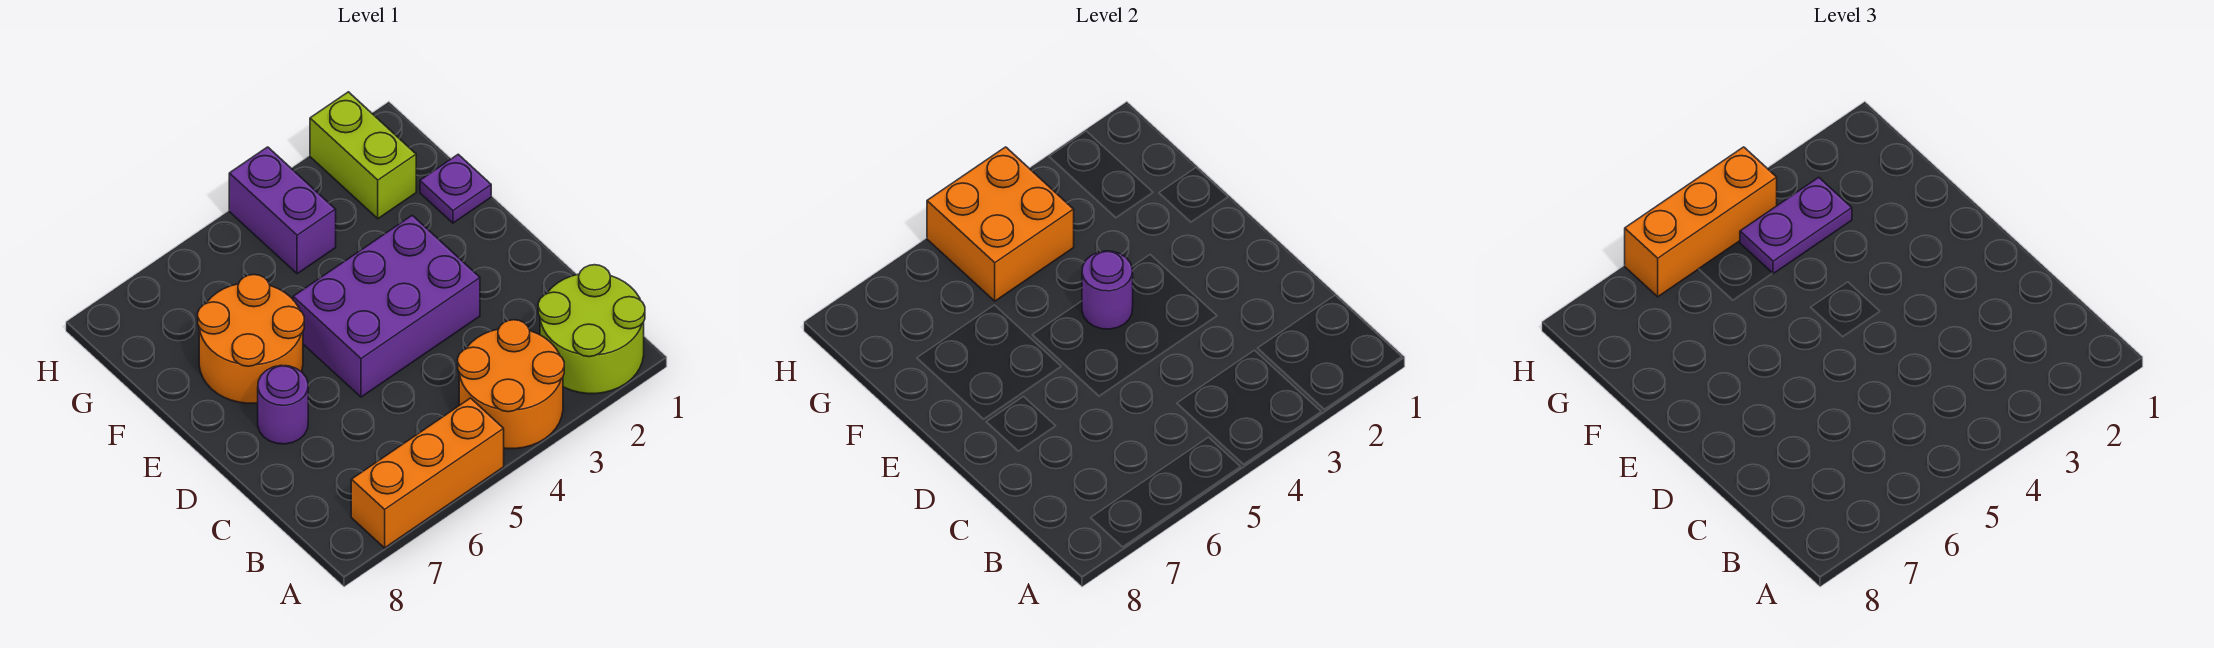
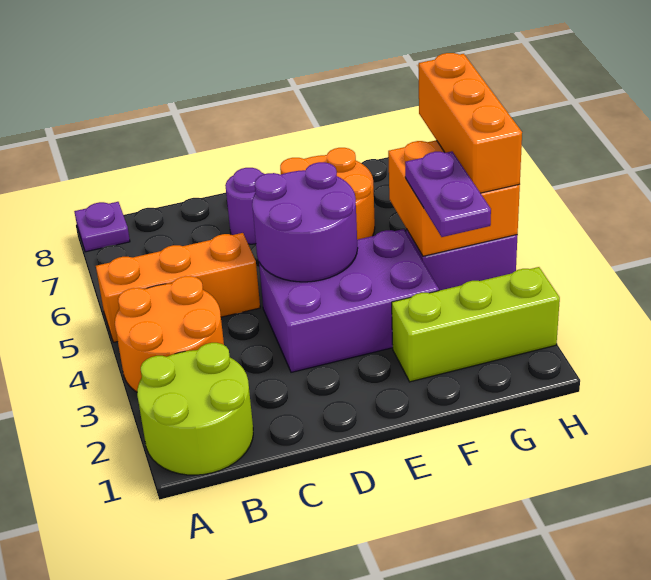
orange brick A5:A7 level 1 -> orange brick A5:C5 level 1
purple brick D3:E5 level 1 -> purple brick D3:F4 level 1
purple round brick E4 level 2 -> purple round brick D4:E5 level 2
purple plate F1 level 1 -> purple plate A8 level 1
lime brick G2:H2 level 1 -> lime brick F2:H2 level 1

